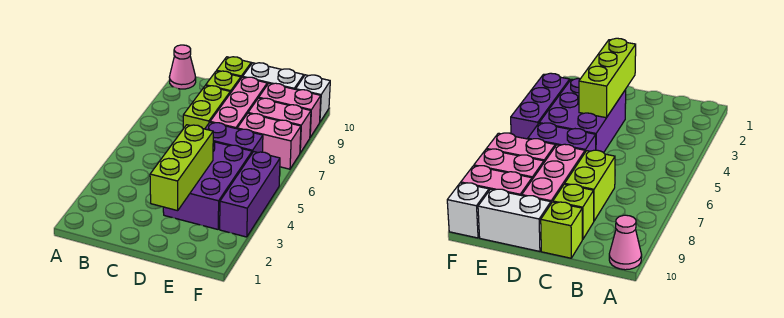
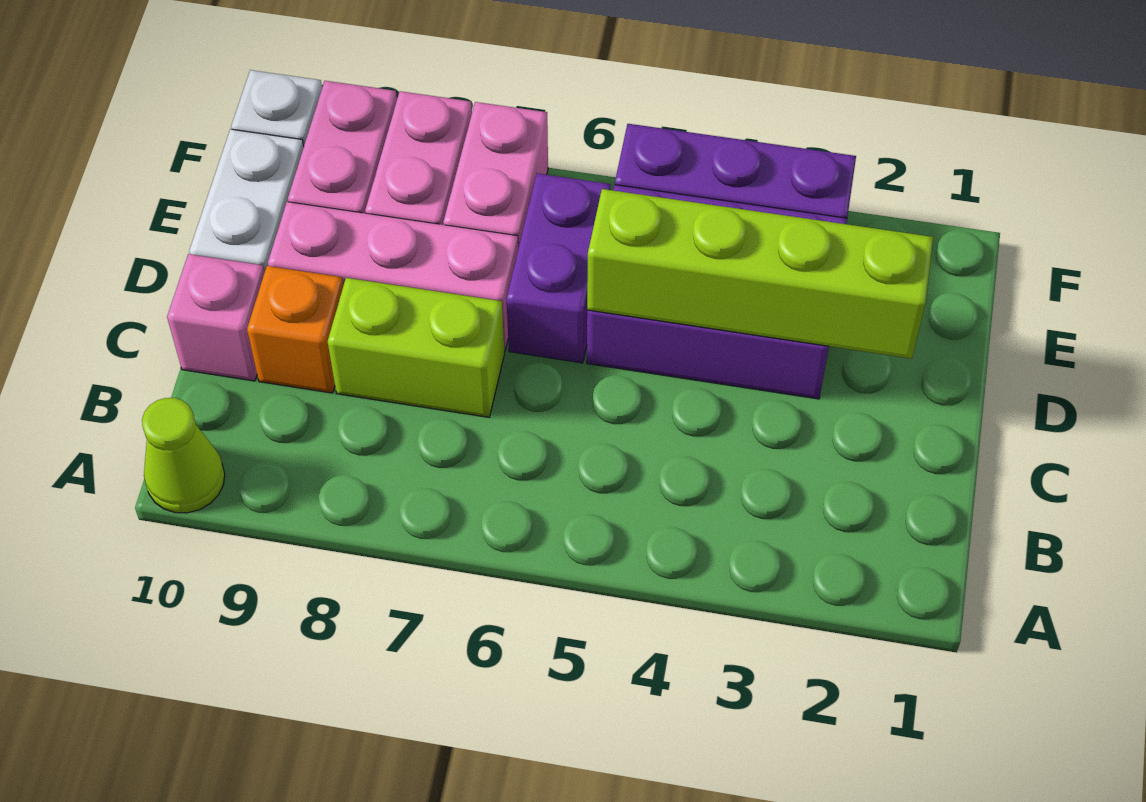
pink cone A10 level 1 -> lime cone A10 level 1
lime brick C9 level 1 -> orange brick C9 level 1
lime brick C10 level 1 -> pink brick C10 level 1
lime brick D2:D4 level 2 -> lime brick D2:D5 level 2

